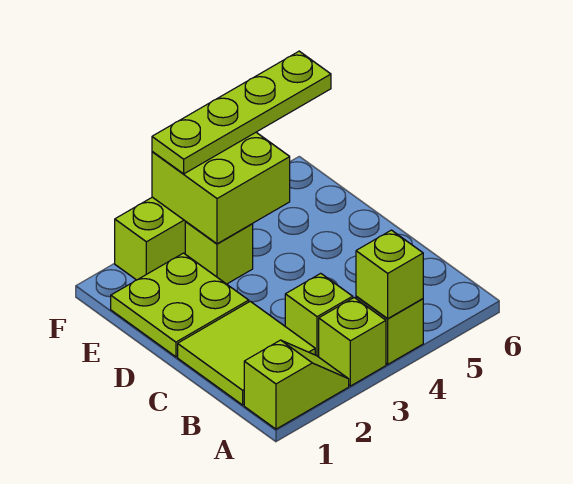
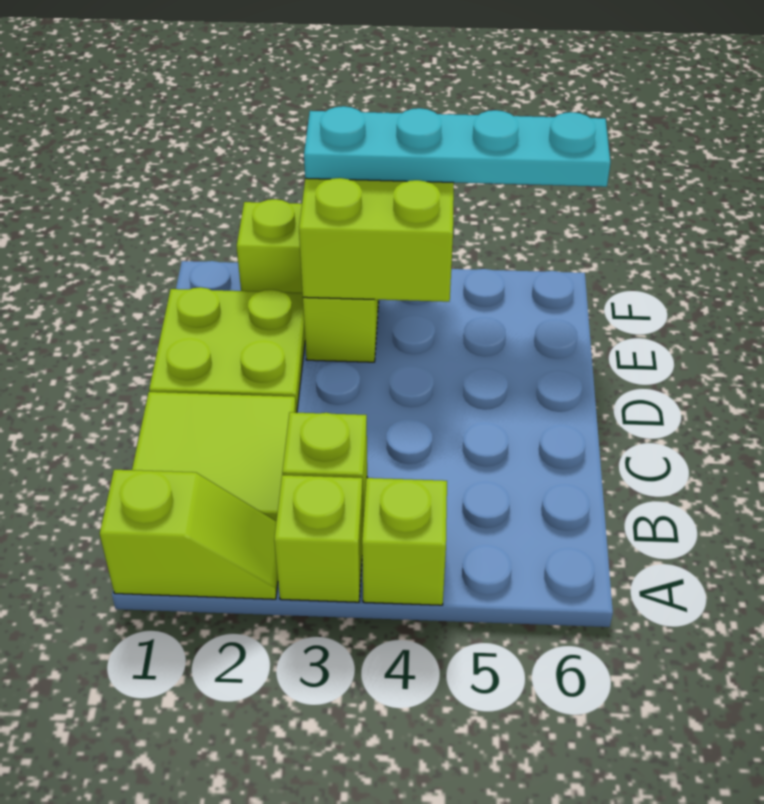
lime brick A4 level 2 -> none
lime plate F3:F6 level 3 -> cyan plate F3:F6 level 3

